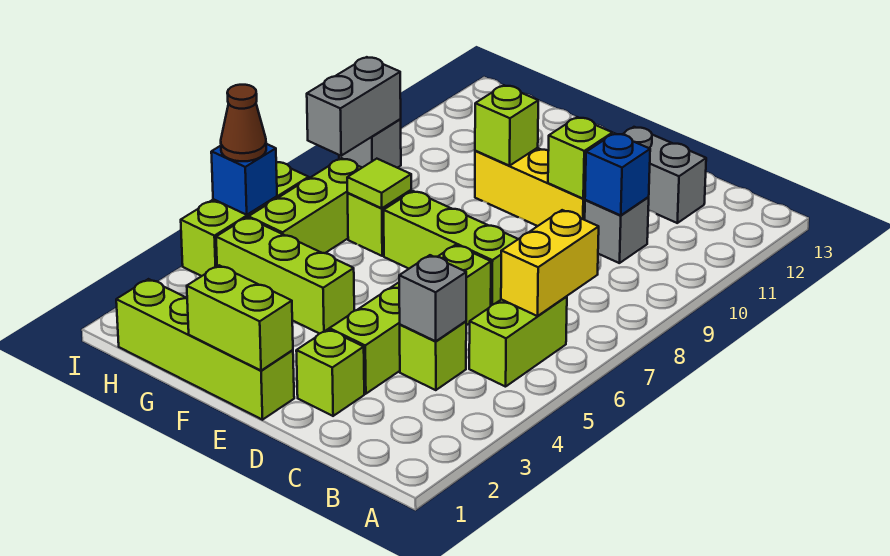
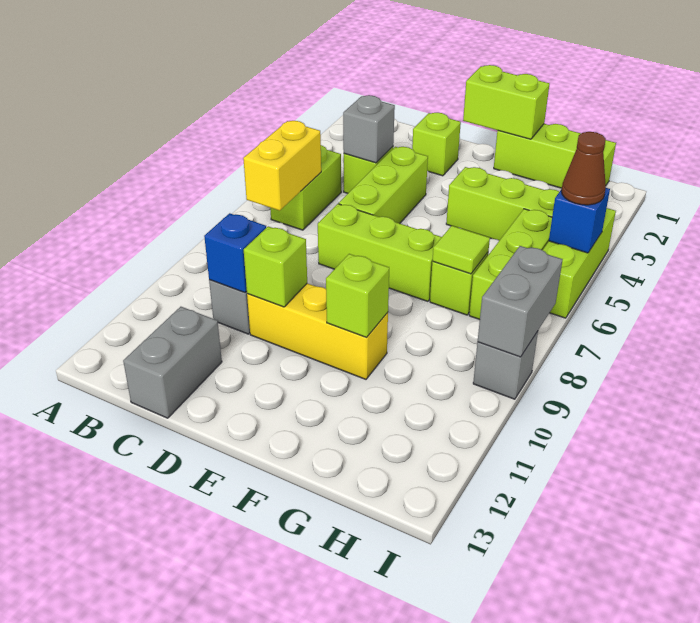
grey brick C12:D12 level 1 -> grey brick C12:C13 level 1
lime brick D3:D6 level 1 -> lime brick D4:D6 level 1
lime brick E1:H1 level 1 -> lime brick F1:H1 level 1

